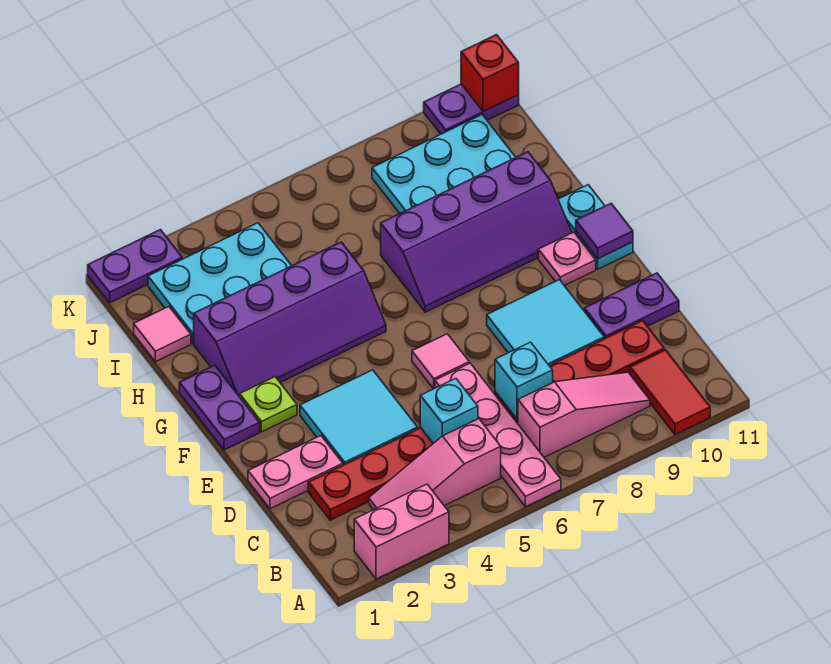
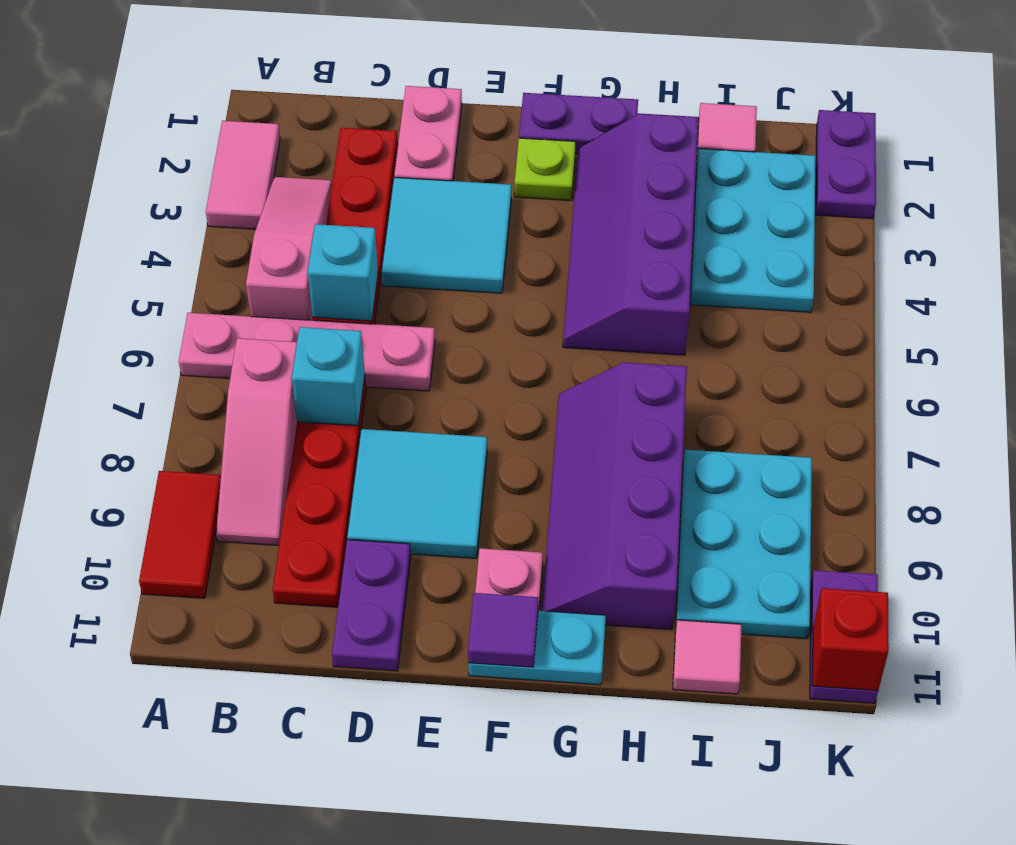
pink brick A2:A3 level 1 -> pink tile A2:A3 level 1
red tile A10:B10 level 1 -> red tile A9:A10 level 1
pink tile E6 level 1 -> pink tile I11 level 1

